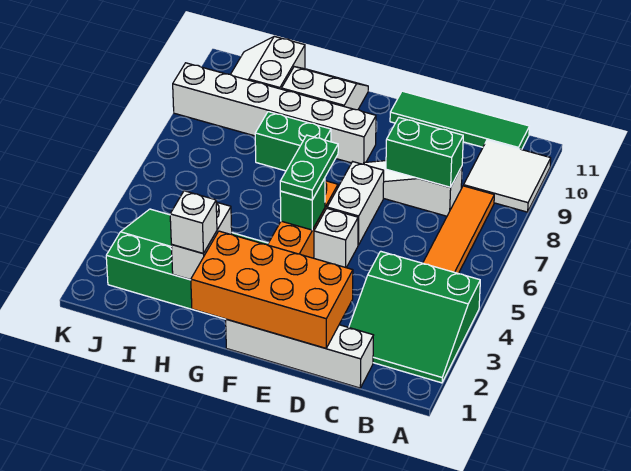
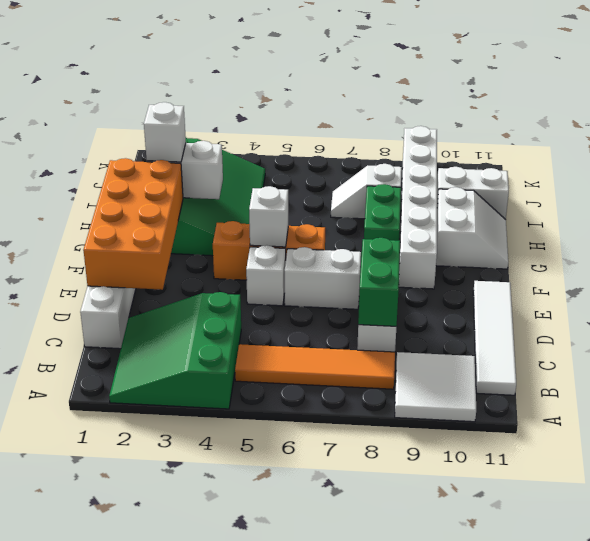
green tile B11:E11 level 1 -> white tile B11:E11 level 1
green brick F5 level 2 -> white brick F5 level 2
green plate F5:F6 level 3 -> none
none -> white slope I7:I8 level 1 top 8

